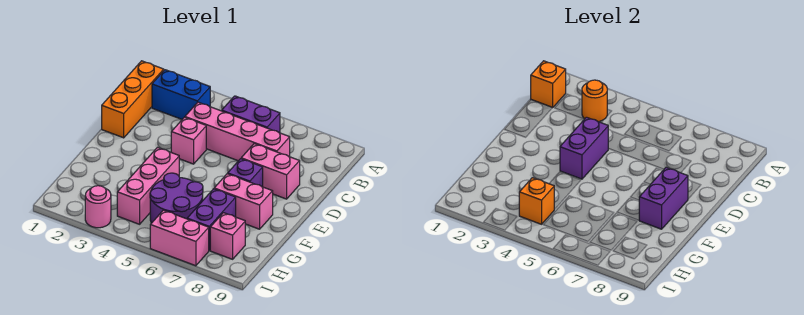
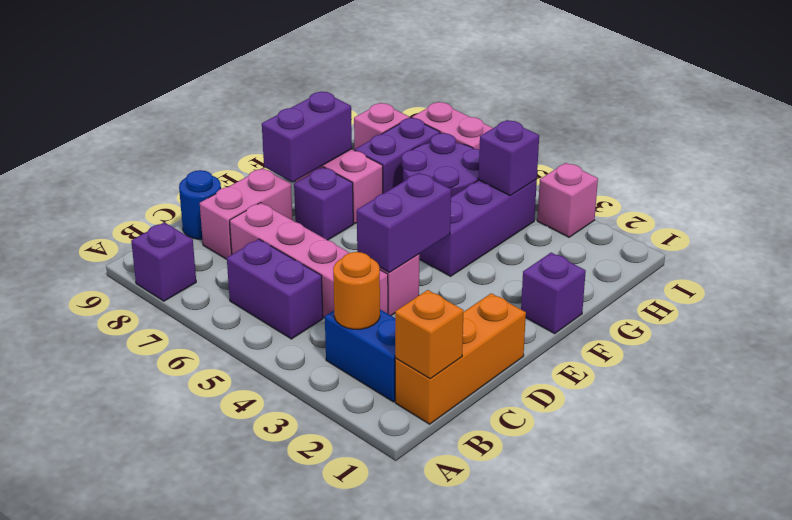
none -> purple brick A8 level 1
none -> blue round brick C9 level 1
pink brick D7:D8 level 1 -> pink brick C8:D8 level 1
none -> purple brick F1 level 1
pink brick F4:H4 level 1 -> purple brick F4:H4 level 1
orange brick H4 level 2 -> purple brick H4 level 2
pink round brick I3 level 1 -> pink brick I3 level 1

